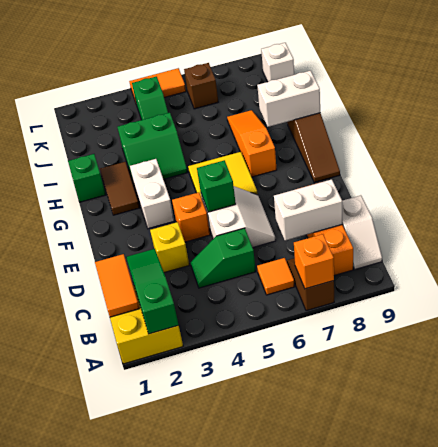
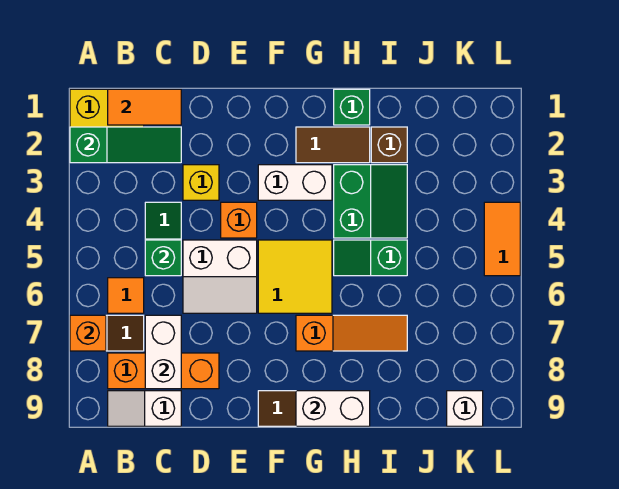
green brick E5 level 2 -> green brick C5 level 2
green slope H3:I4 level 1 top I -> green slope H3:I4 level 1 top H
white brick H8:H9 level 2 -> white brick G9:H9 level 2
green slope J4:K4 level 1 top K -> green slope H5:I5 level 1 top I
brown brick K6 level 1 -> brown brick I2 level 1

